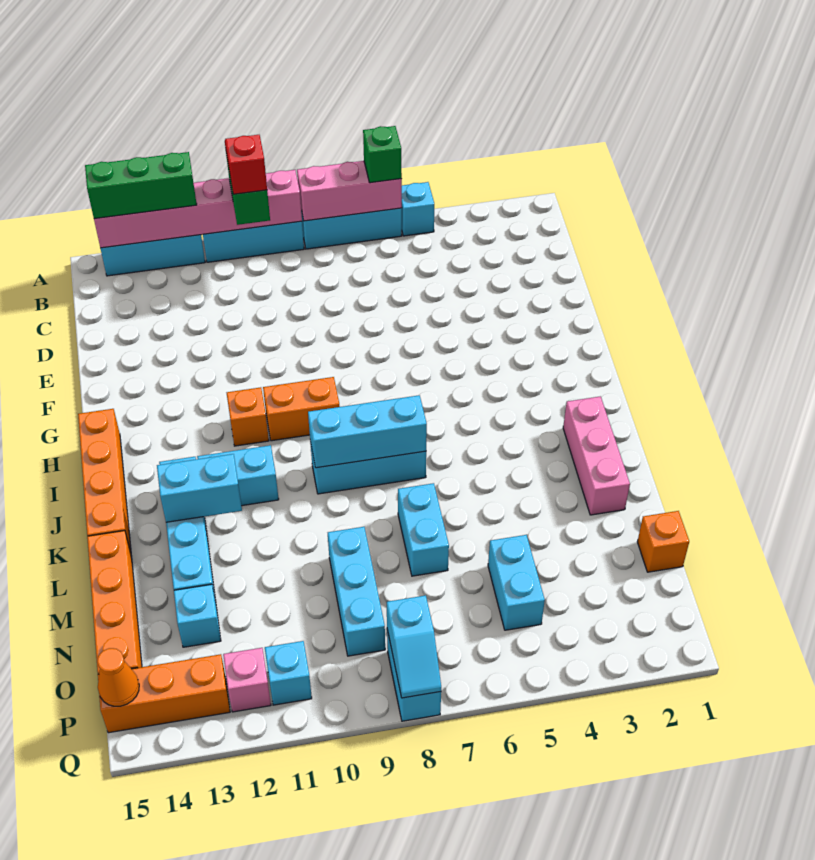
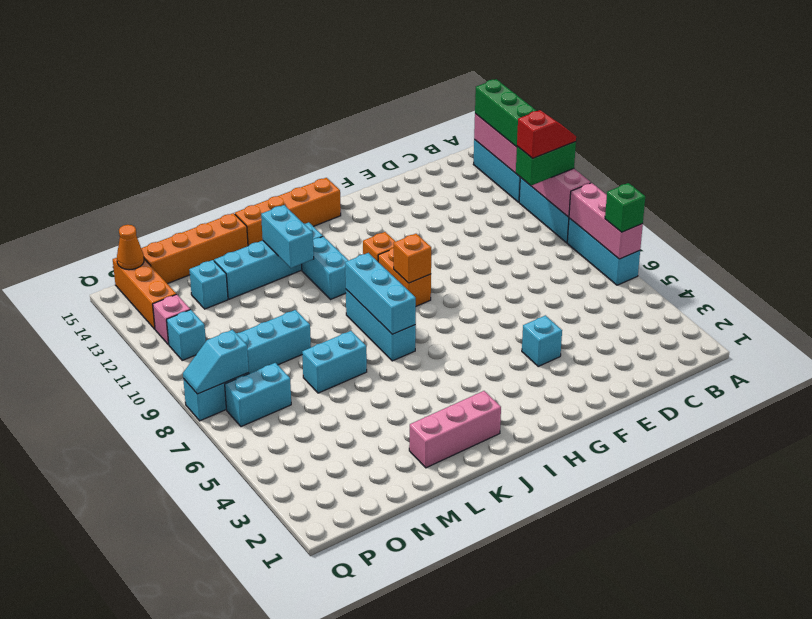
cyan brick A5 level 1 -> cyan brick F4 level 1
orange brick N1 level 1 -> orange brick H9 level 2
cyan brick N5:O5 level 1 -> cyan brick O7:P7 level 1

